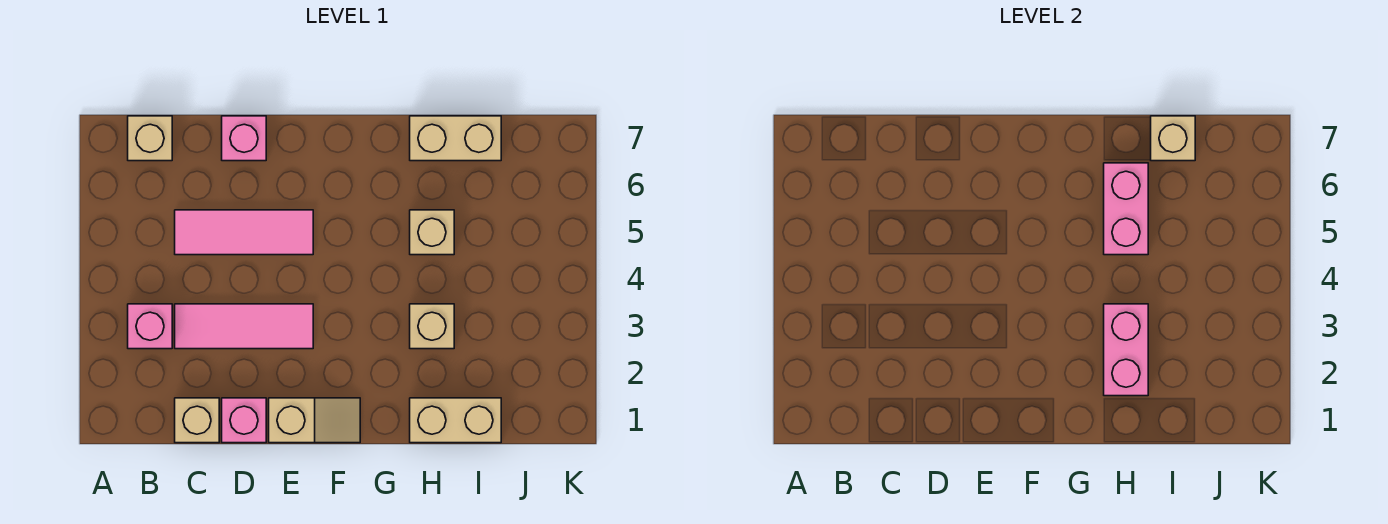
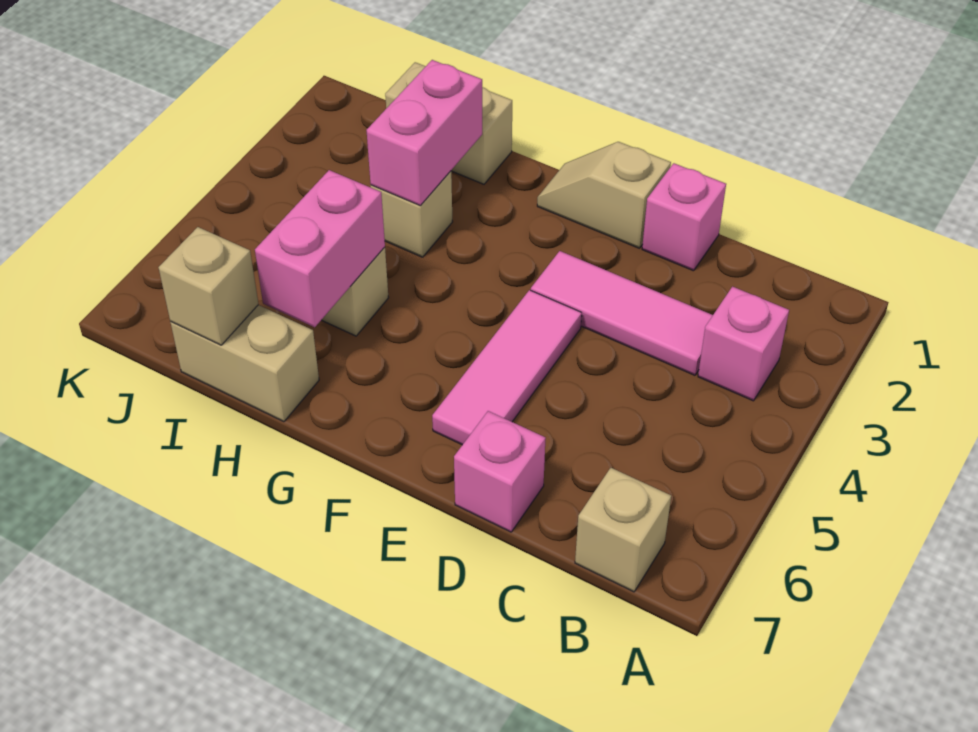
tan brick C1 level 1 -> none
pink tile C5:E5 level 1 -> pink tile E4:E6 level 1

